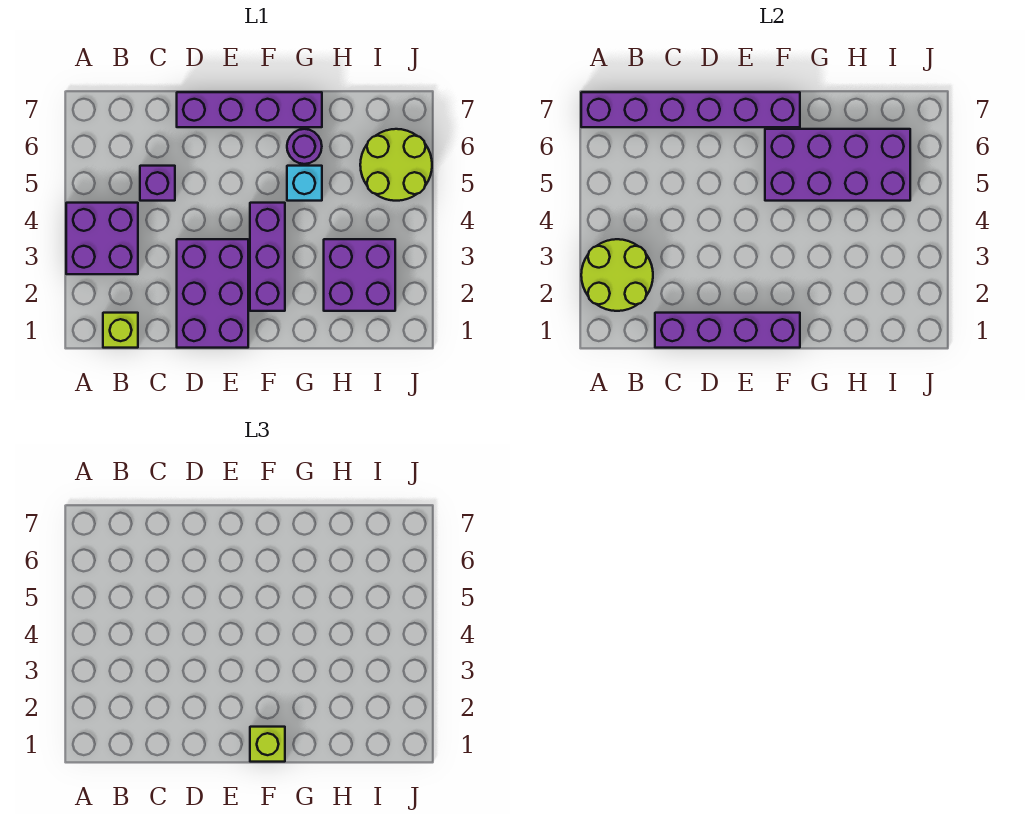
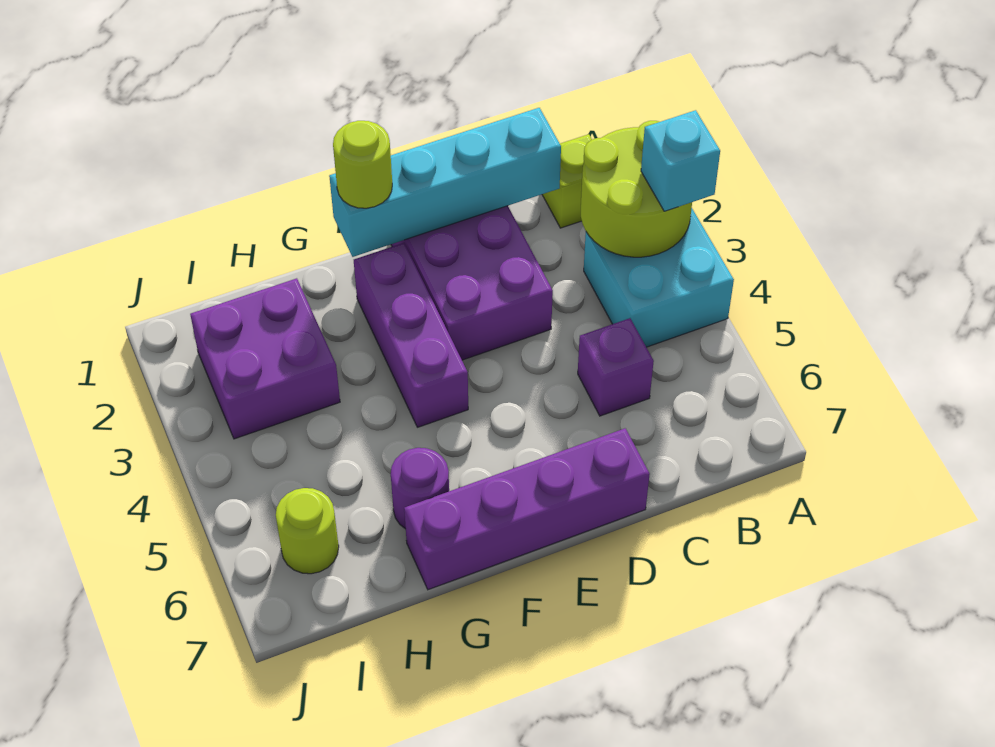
purple brick A3:B4 level 1 -> cyan brick A3:B4 level 1
purple brick A7:F7 level 2 -> none
purple brick C1:F1 level 2 -> cyan brick C1:F1 level 2
lime brick F1 level 3 -> lime round brick F1 level 3
purple brick F5:I6 level 2 -> none
cyan brick G5 level 1 -> cyan brick A3 level 3
lime round brick I5:J6 level 1 -> lime round brick I6 level 1

